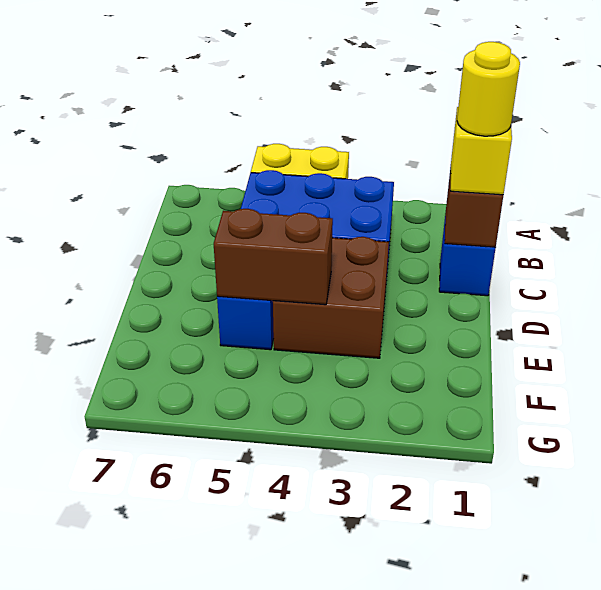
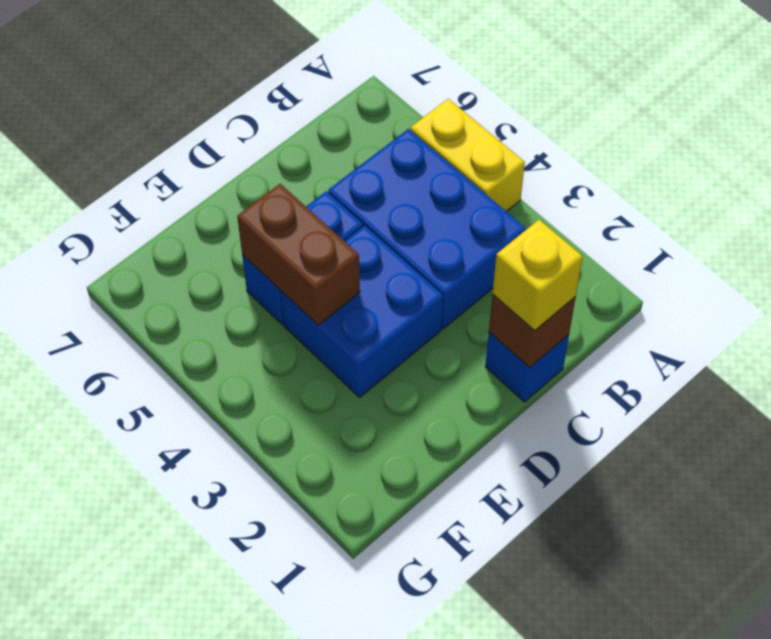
yellow round brick C1 level 4 -> none
brown brick D3:E4 level 1 -> blue brick D3:E4 level 1

